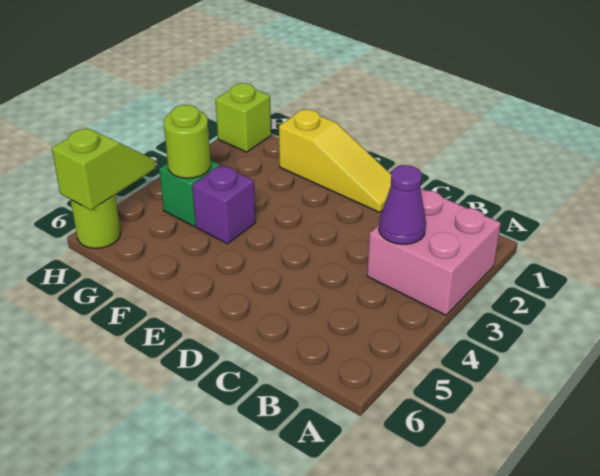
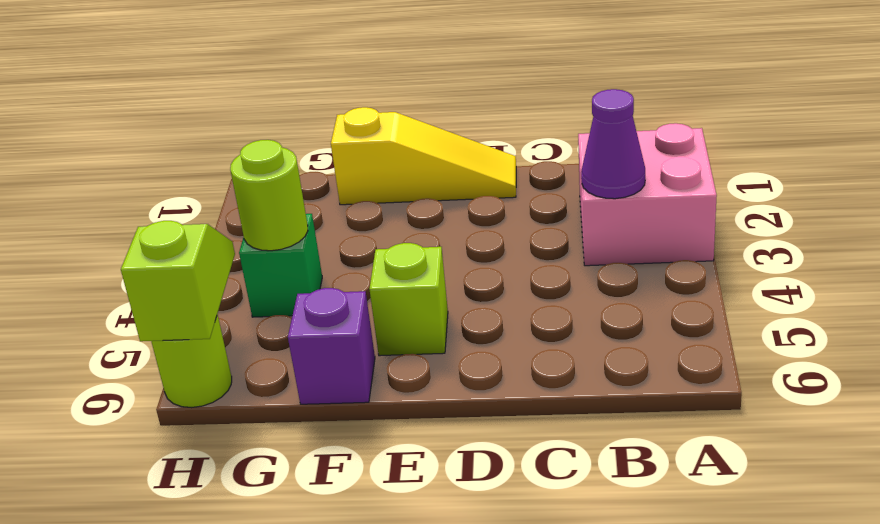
purple brick F4 level 1 -> purple brick F6 level 1
lime brick H1 level 1 -> lime brick E5 level 1

